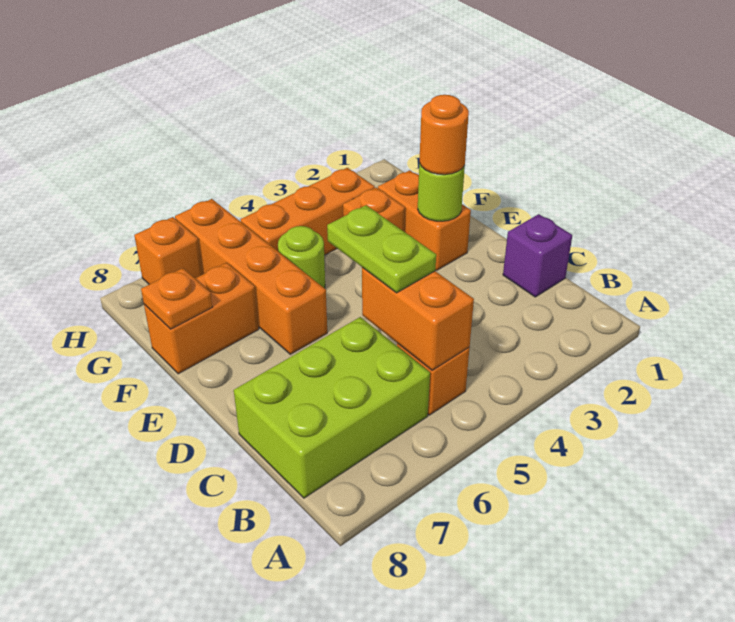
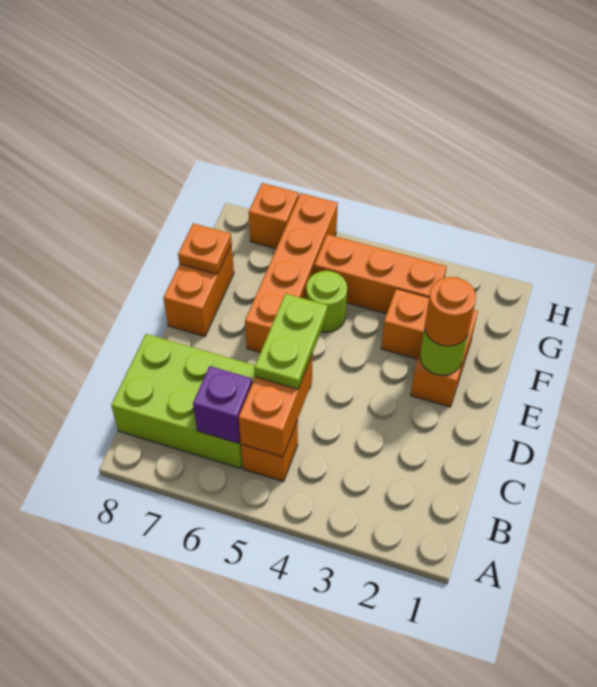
purple brick C1 level 1 -> purple brick B6 level 2
orange brick F7:F8 level 1 -> orange brick E8:F8 level 1

